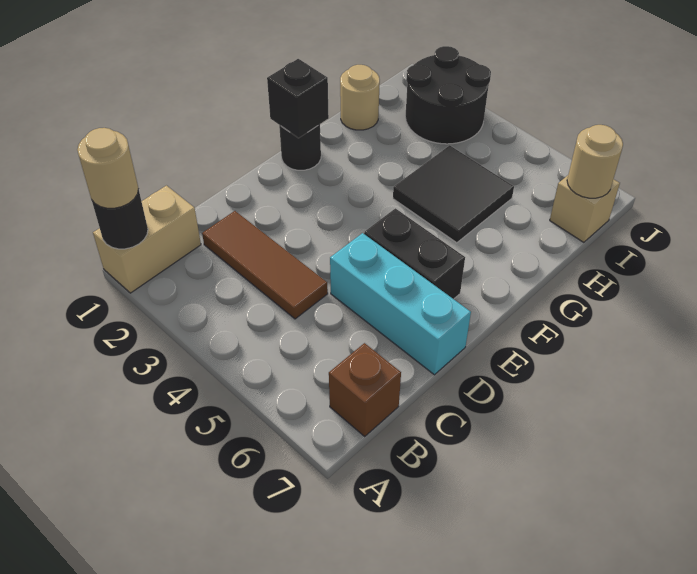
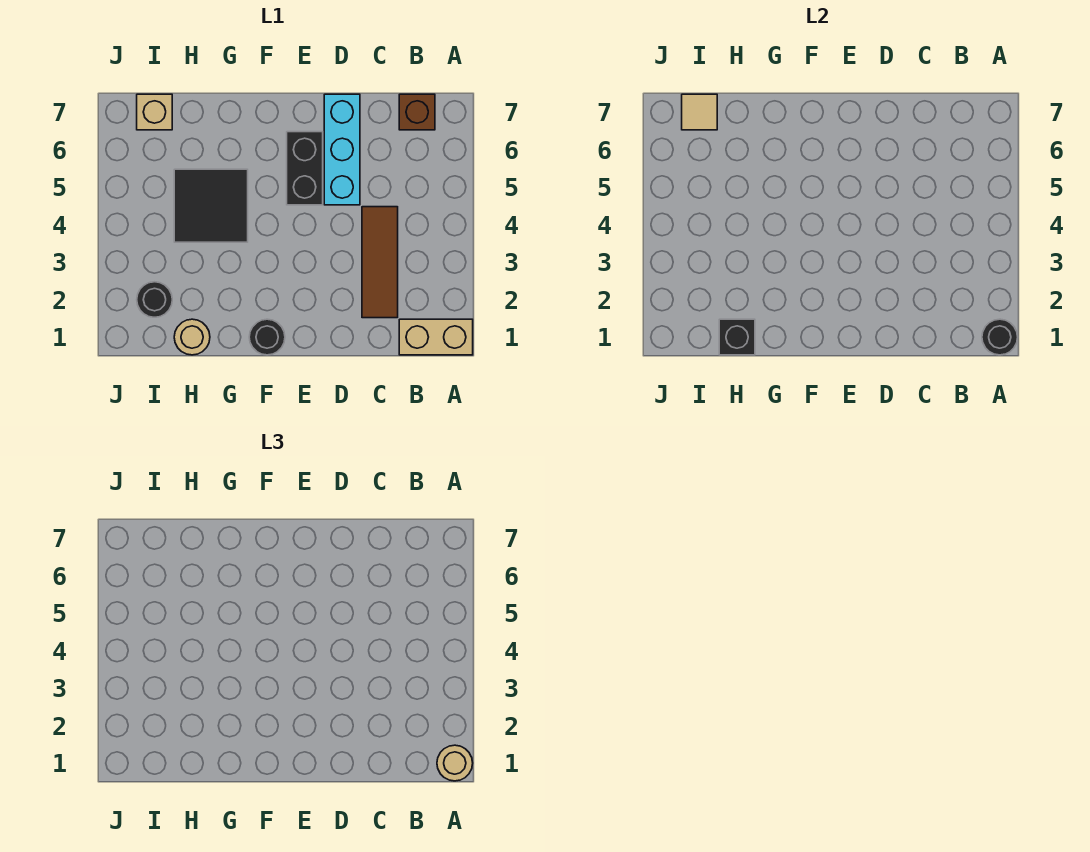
black brick F1 level 2 -> black brick H1 level 2
black round brick I2:J3 level 1 -> black round brick I2 level 1
tan round brick I7 level 2 -> tan tile I7 level 2

